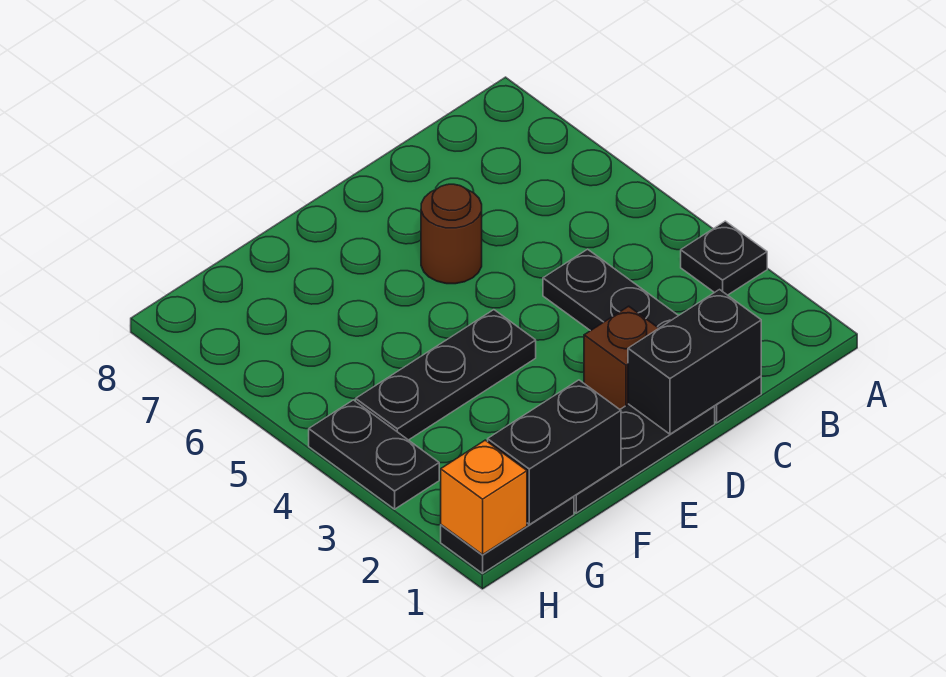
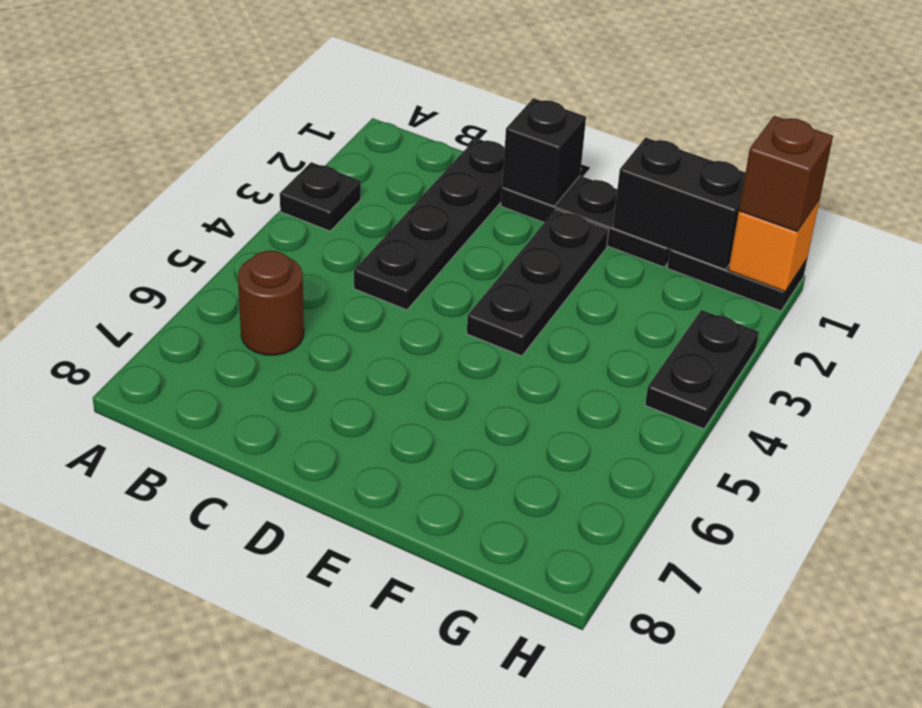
black brick C1:D1 level 2 -> black brick D1 level 2
brown brick D2 level 1 -> brown brick H1 level 3
brown round brick D6 level 1 -> brown round brick B6 level 1
black plate E4:G4 level 1 -> black plate E2:E4 level 1

